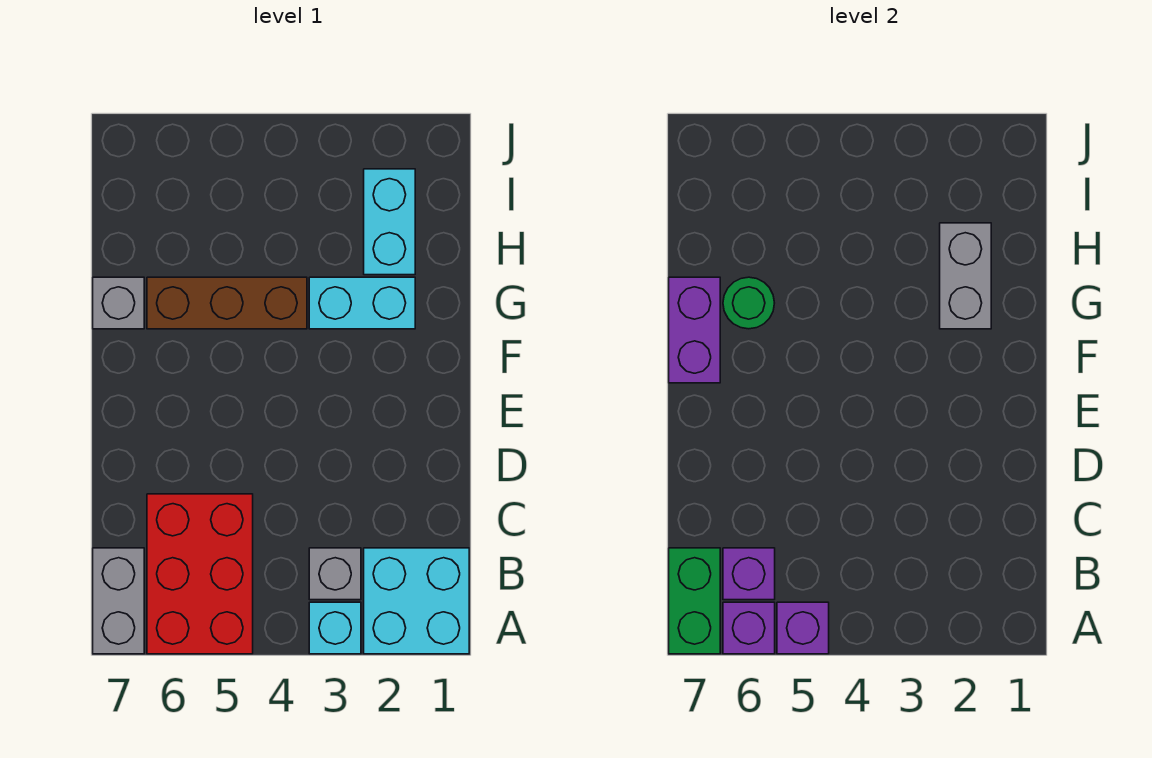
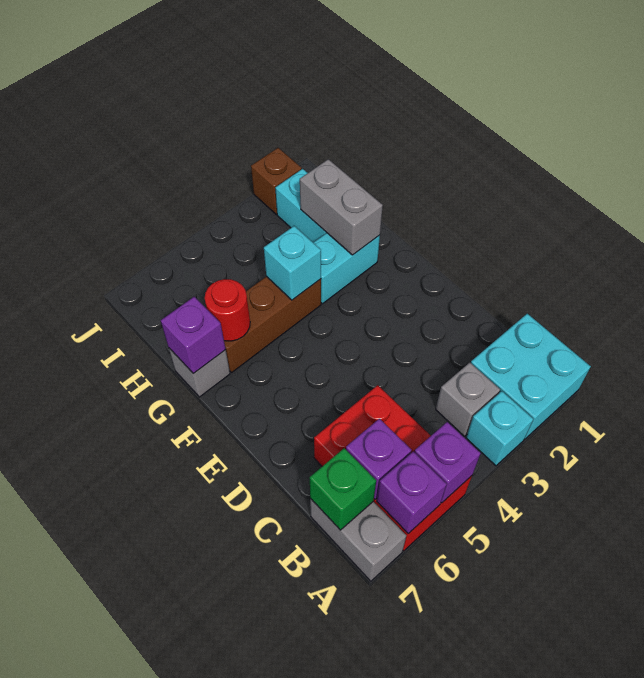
green brick A7:B7 level 2 -> green brick B7 level 2
purple brick F7:G7 level 2 -> purple brick G7 level 2
none -> cyan brick G4 level 2
green round brick G6 level 2 -> red round brick G6 level 2
none -> brown brick J2 level 1

